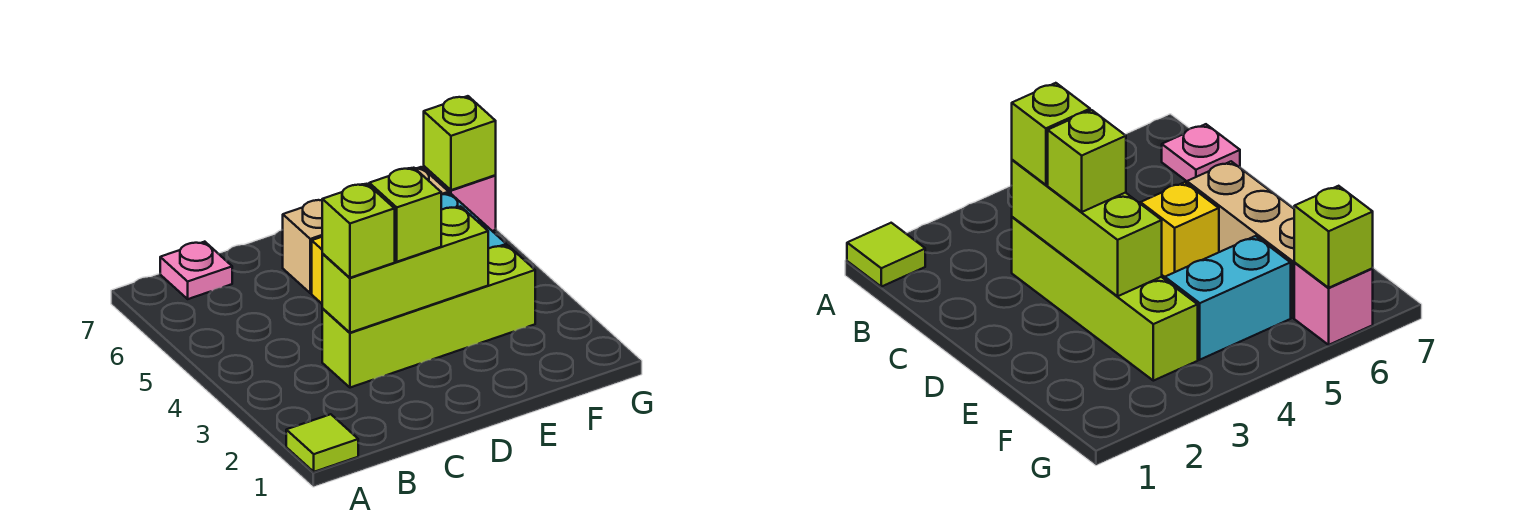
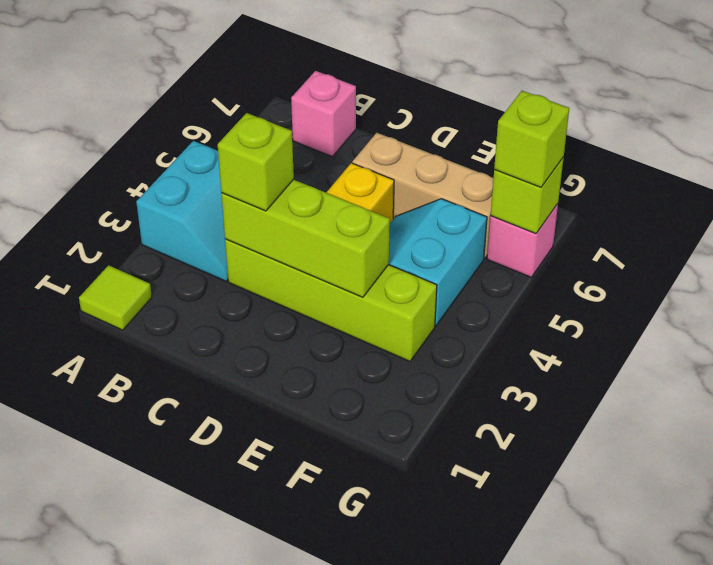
none -> cyan slope A3:B4 level 1 top A
pink plate B7 level 1 -> pink brick B7 level 1
lime brick D3 level 3 -> lime brick G6 level 3

